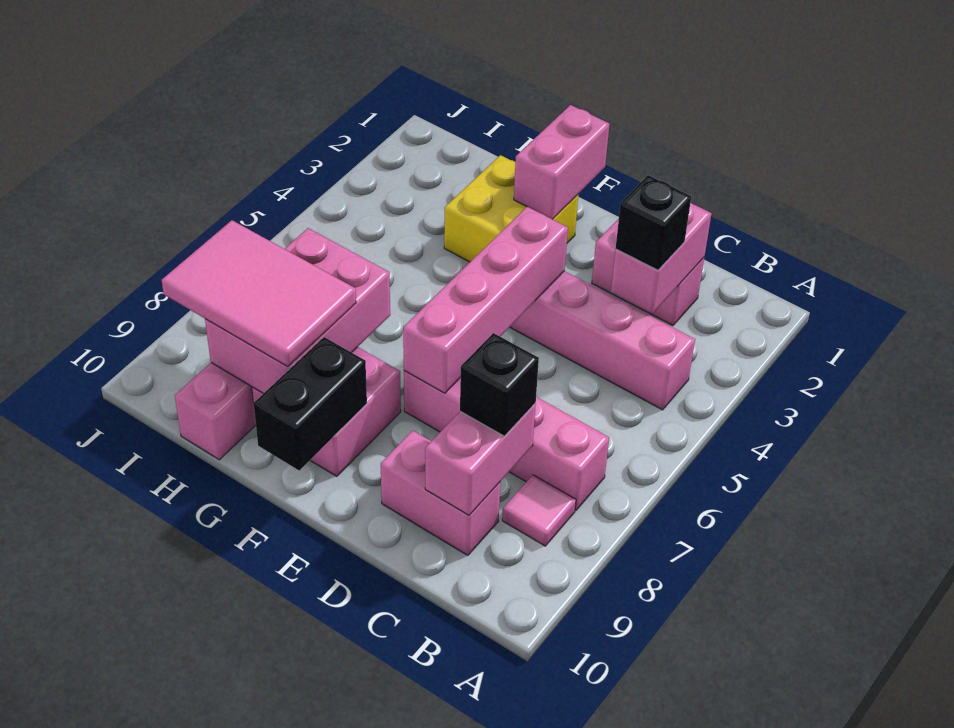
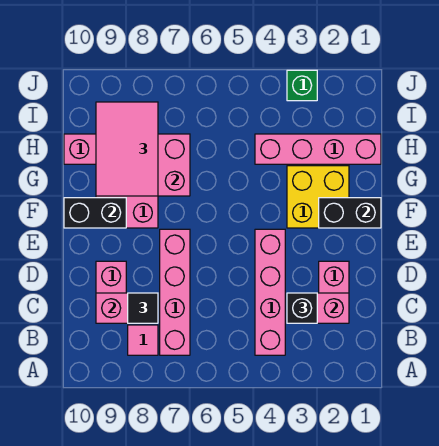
black brick C8 level 3 -> black tile C8 level 3
pink brick E4:E7 level 2 -> pink brick H1:H4 level 1
pink brick F1:F2 level 2 -> black brick F1:F2 level 2
none -> green brick J3 level 1

